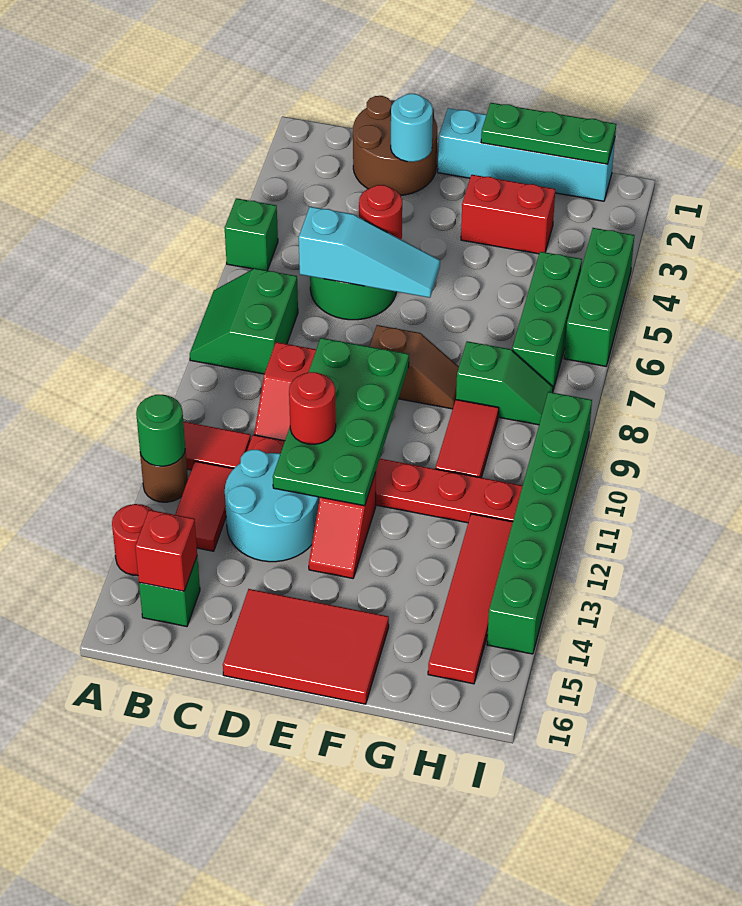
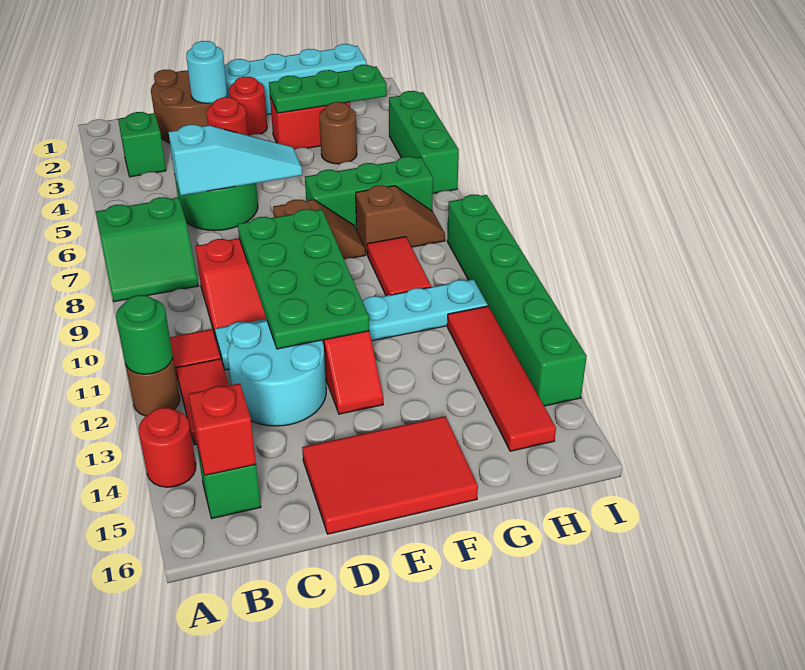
green brick A5 level 1 -> green brick B3 level 1
green slope A7:B8 level 1 top B -> green slope A7:B8 level 1 top 7
red plate C11:H11 level 1 -> cyan plate C11:H11 level 1
red round brick D11 level 3 -> red round brick E2 level 1
green plate F1:H1 level 2 -> green plate F3:H3 level 2
none -> brown round brick G4 level 1
green slope G8:H8 level 1 top G -> brown slope G8:H8 level 1 top G
green brick H5:H7 level 1 -> green brick F7:H7 level 1

